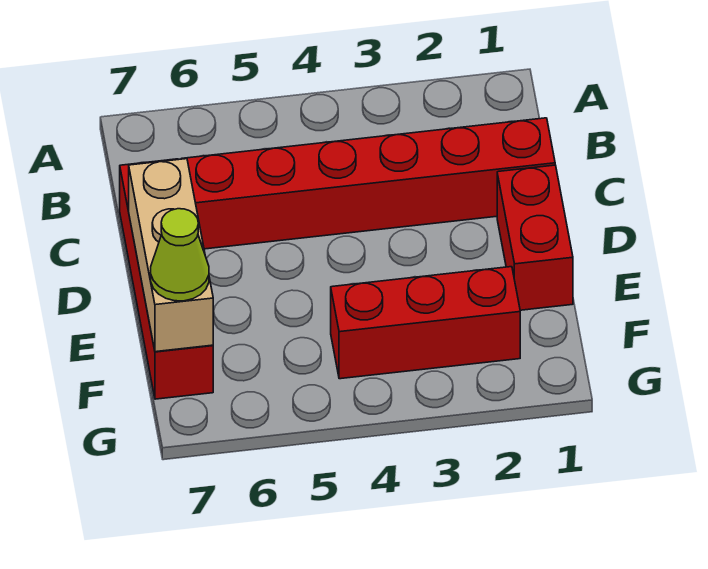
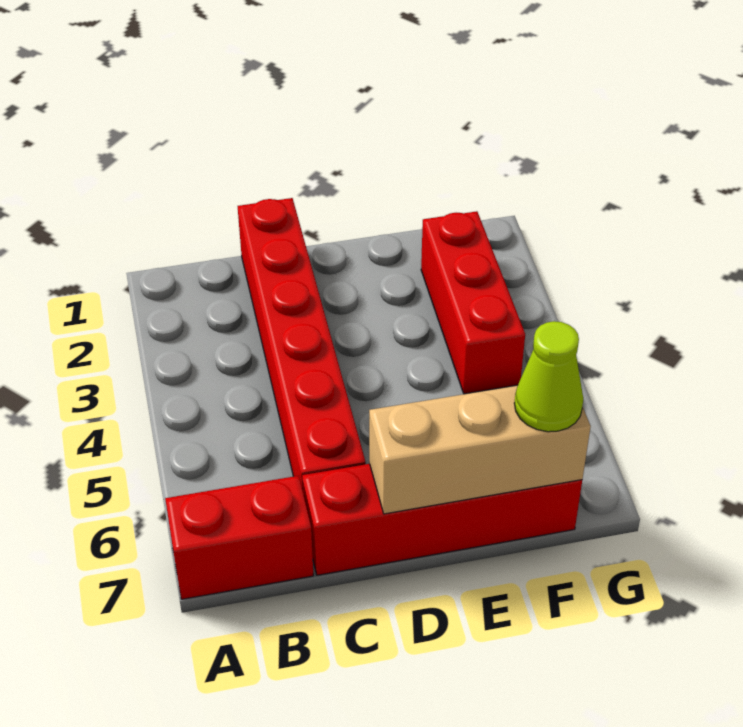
red brick D1:E1 level 1 -> red brick A7:B7 level 1

